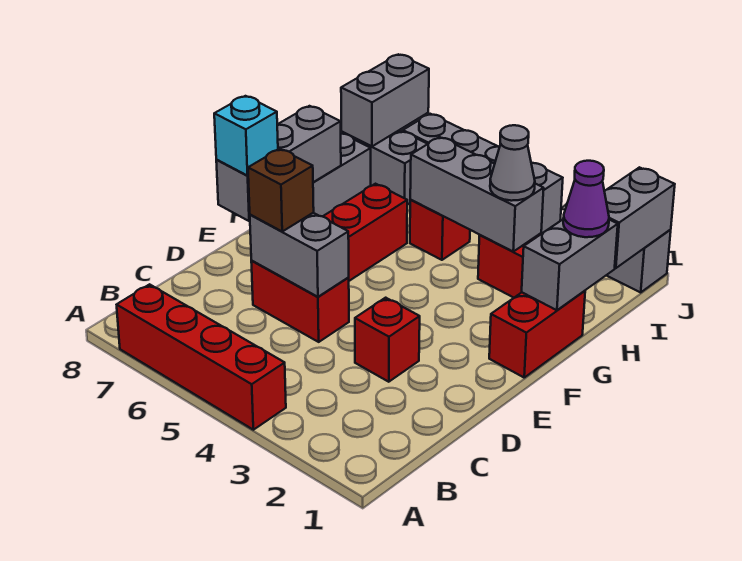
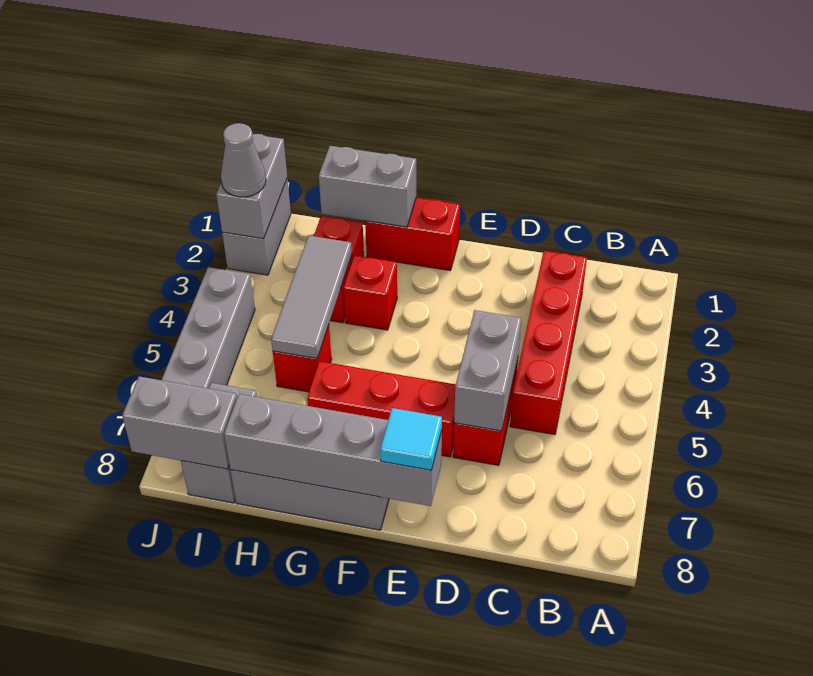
red brick A4:A7 level 1 -> red brick C2:C5 level 1
red brick D3 level 1 -> red brick G3 level 1
brown brick D6 level 3 -> none
grey brick E8:G8 level 2 -> grey brick E8:H8 level 2
cyan brick E8 level 3 -> cyan tile E8 level 3
purple cone H1 level 3 -> none
grey brick H3:H5 level 2 -> grey tile H3:H5 level 2
grey cone H3 level 3 -> grey cone J2 level 3
grey brick I1:J1 level 2 -> grey brick J1:J2 level 2

